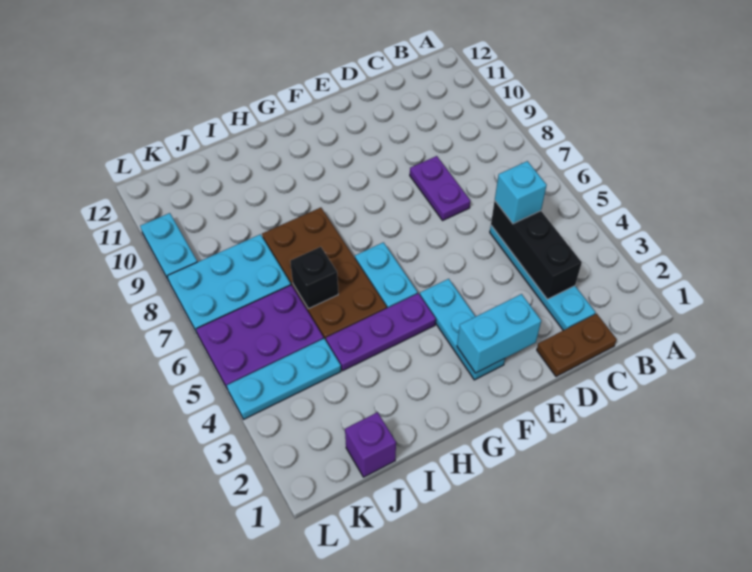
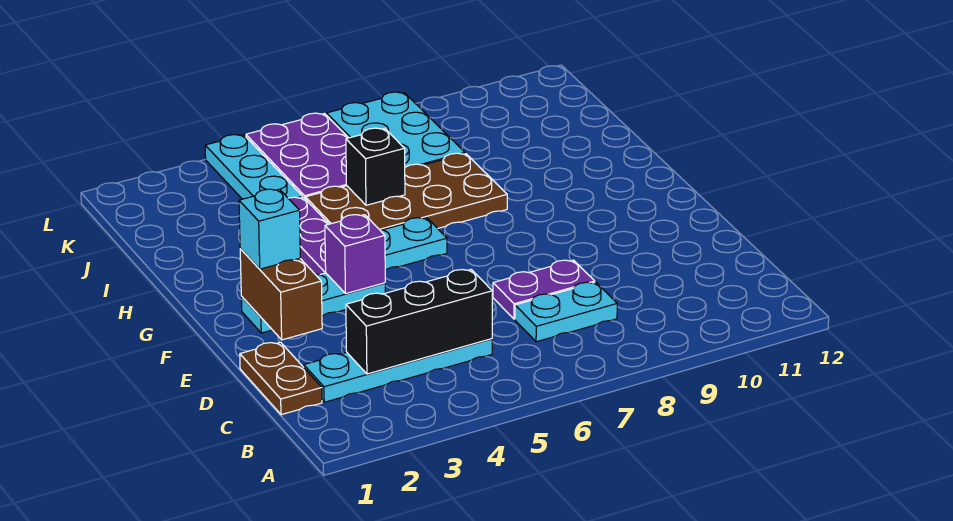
cyan brick C5 level 3 -> cyan brick F2 level 3
cyan brick E2:F2 level 2 -> brown brick E2:F2 level 2
purple brick J1 level 1 -> purple brick F4 level 2
cyan plate L9:L10 level 1 -> cyan plate C7:C8 level 1

